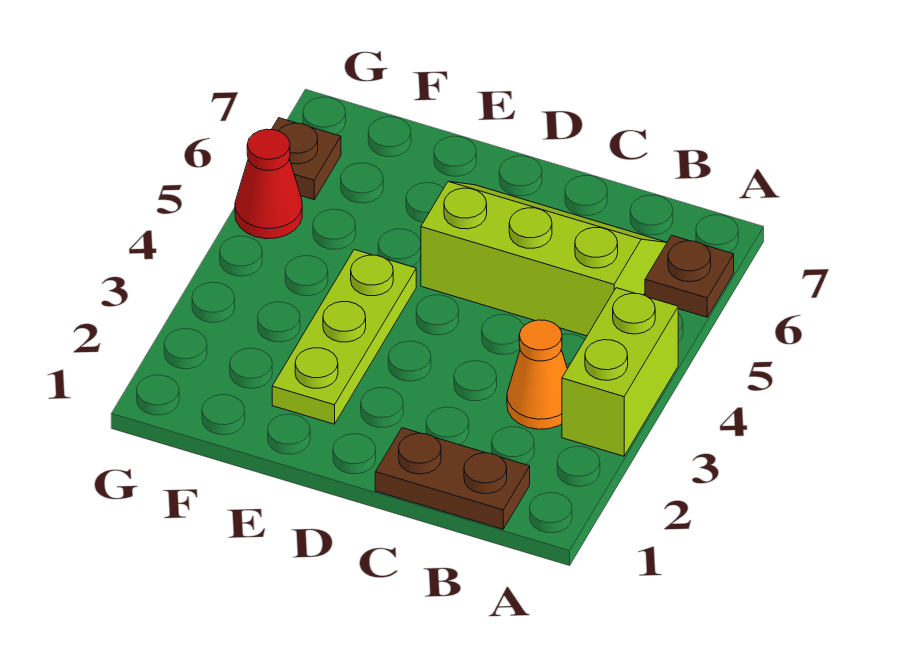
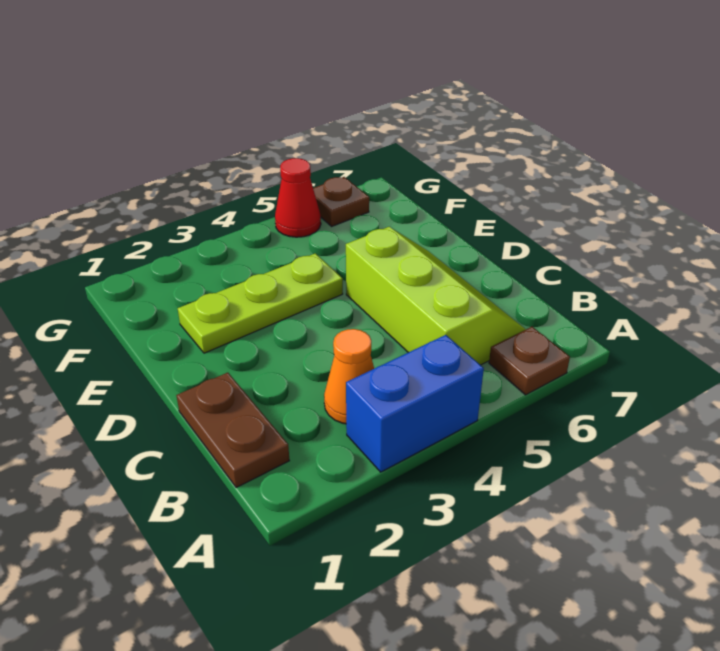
lime brick A3:A4 level 1 -> blue brick A3:A4 level 1

